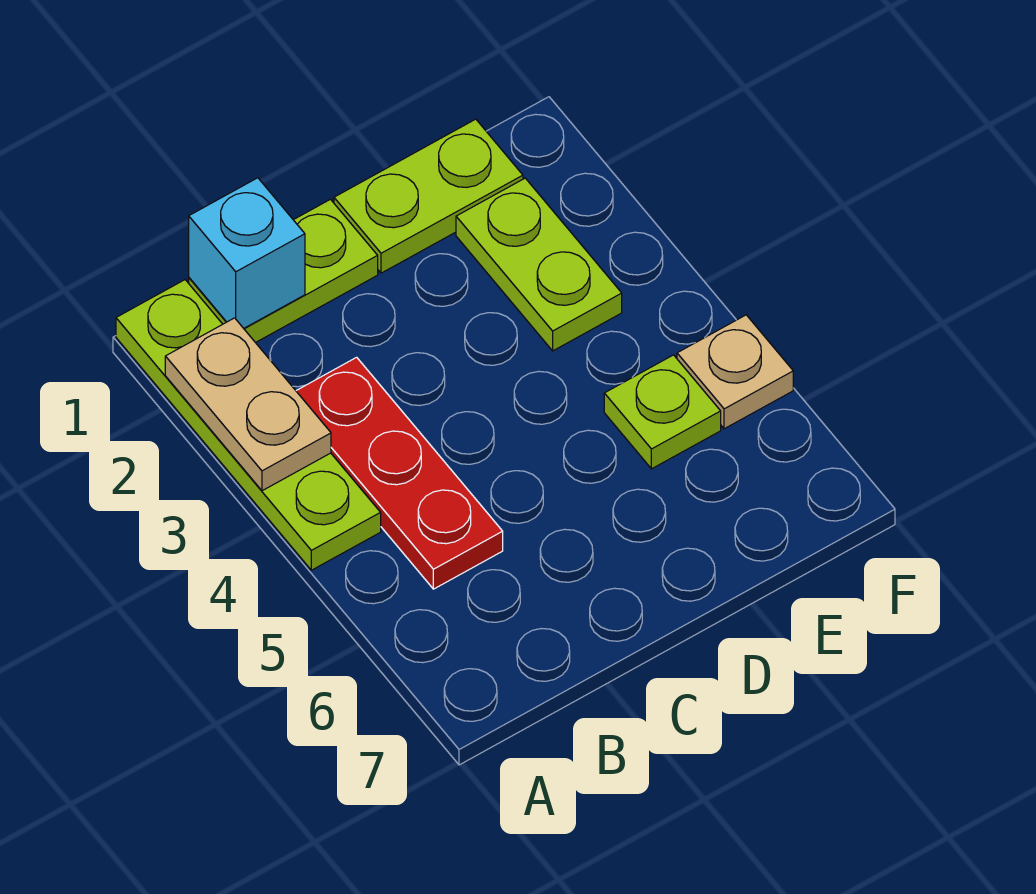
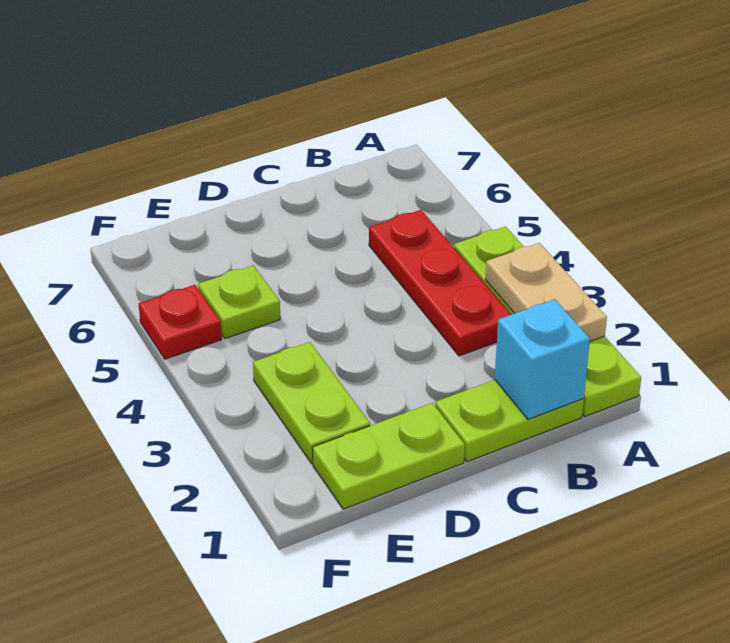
tan plate F5 level 1 -> red plate F5 level 1

